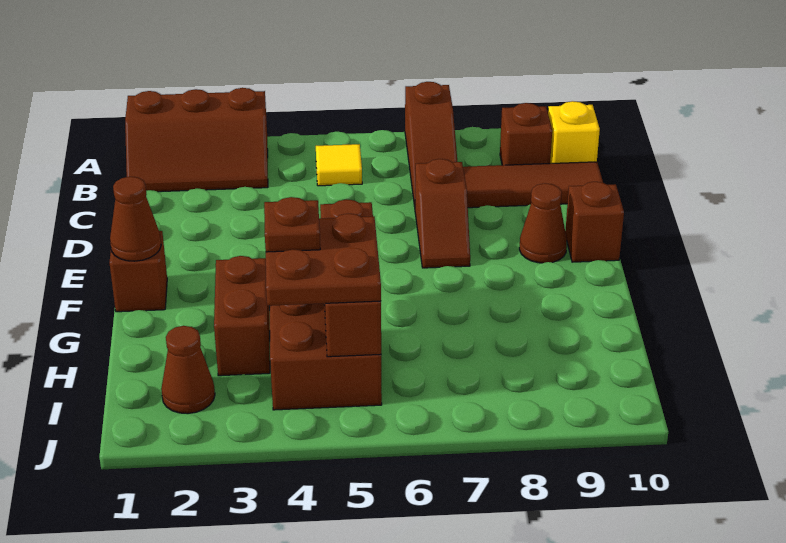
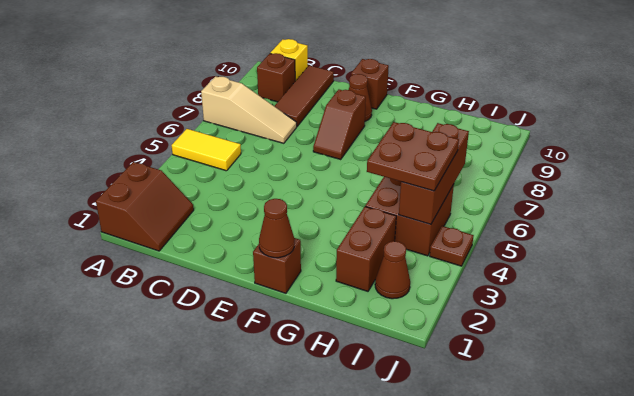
brown slope A1:B3 level 1 top A -> brown slope A1:B2 level 1 top A
brown slope A7:C7 level 1 top A -> tan slope A7:C7 level 1 top A
yellow tile B5 level 1 -> yellow tile A5:B5 level 1
brown slope D7:E7 level 1 top D -> brown slope E7:E8 level 1 top 8
brown brick G3:H3 level 1 -> brown brick H2:H3 level 1
brown brick G5:I5 level 2 -> brown brick I4:I6 level 2
brown plate H4 level 4 -> brown plate J4 level 1

